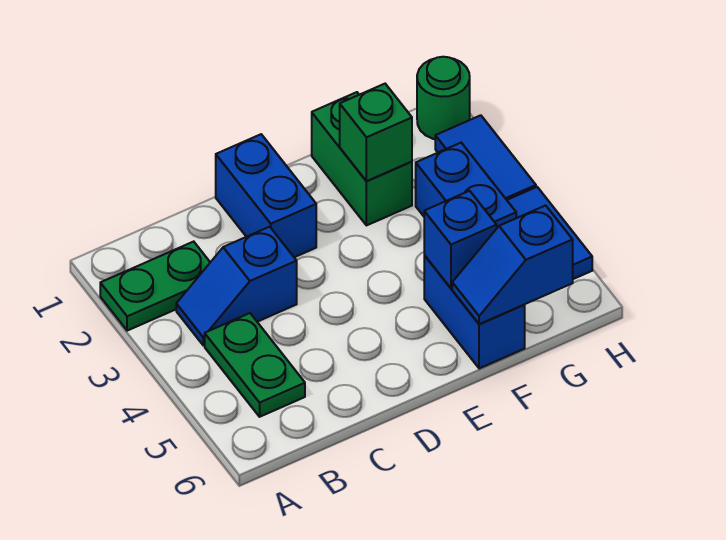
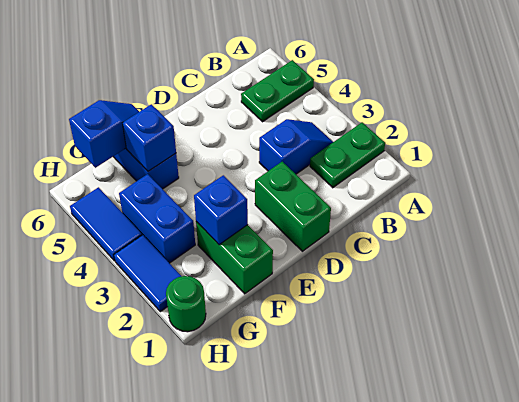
green plate B4:B5 level 1 -> green plate A5:B5 level 1
blue brick D1:D2 level 1 -> green brick D1:D2 level 1
green brick F2 level 2 -> blue brick F2 level 2

